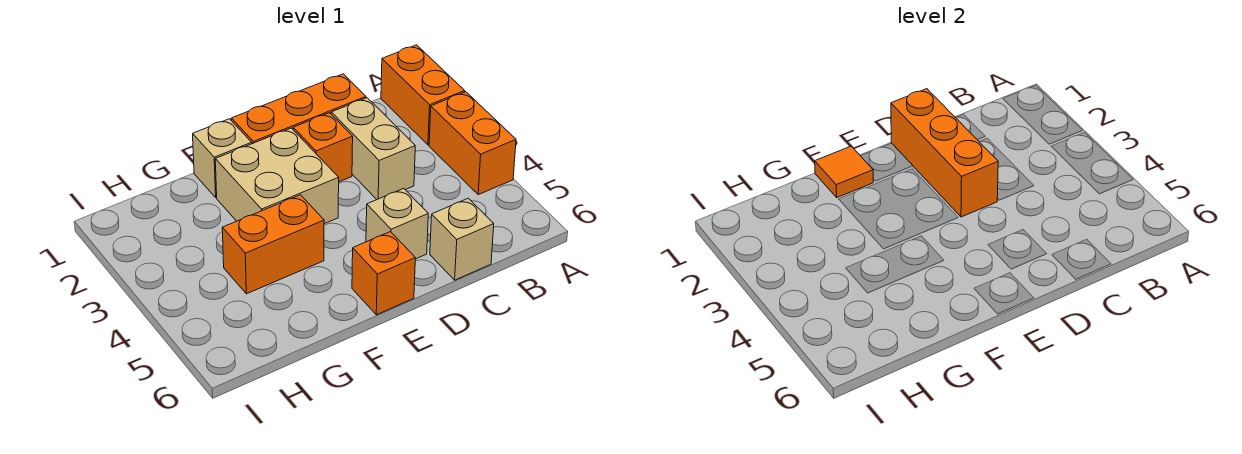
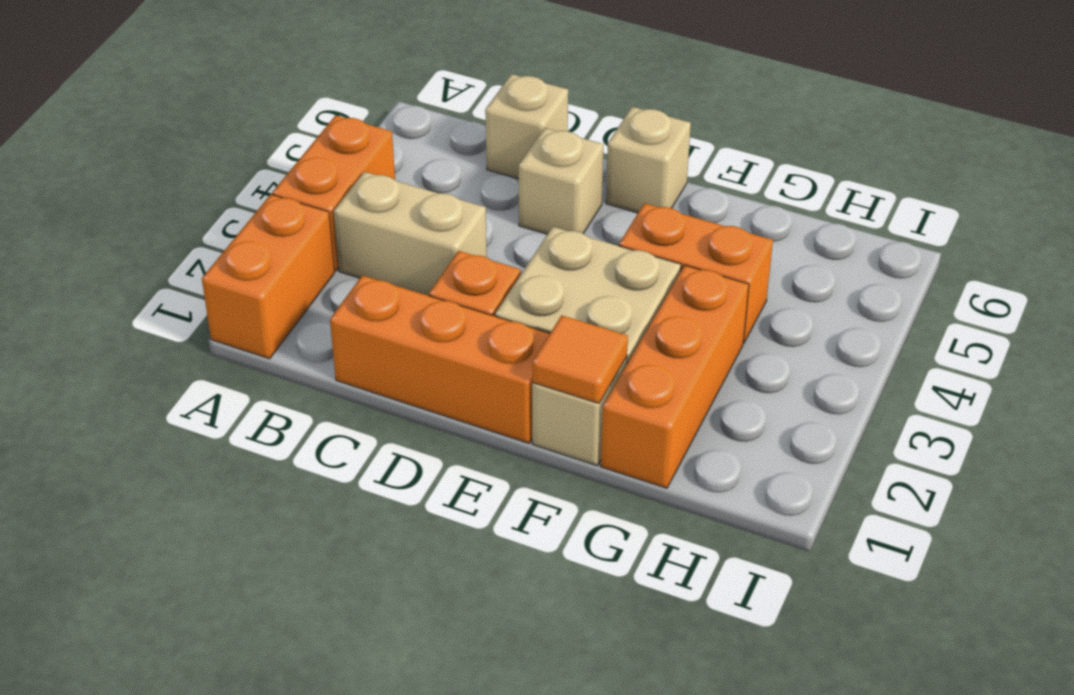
tan brick C2:C3 level 1 -> tan brick B3:C3 level 1
orange brick D1:D3 level 2 -> orange brick G1:G3 level 1
orange brick E6 level 1 -> tan brick E6 level 1

